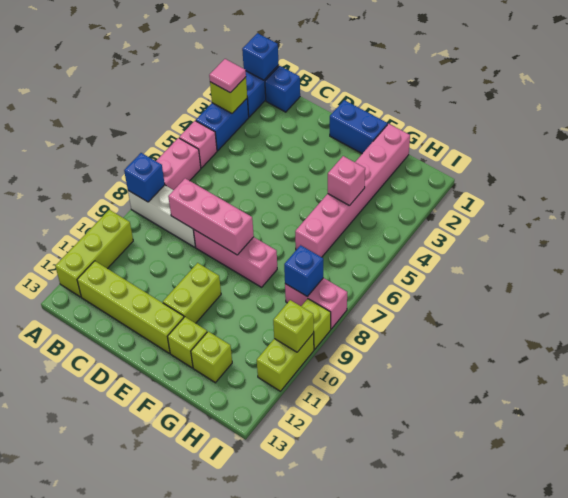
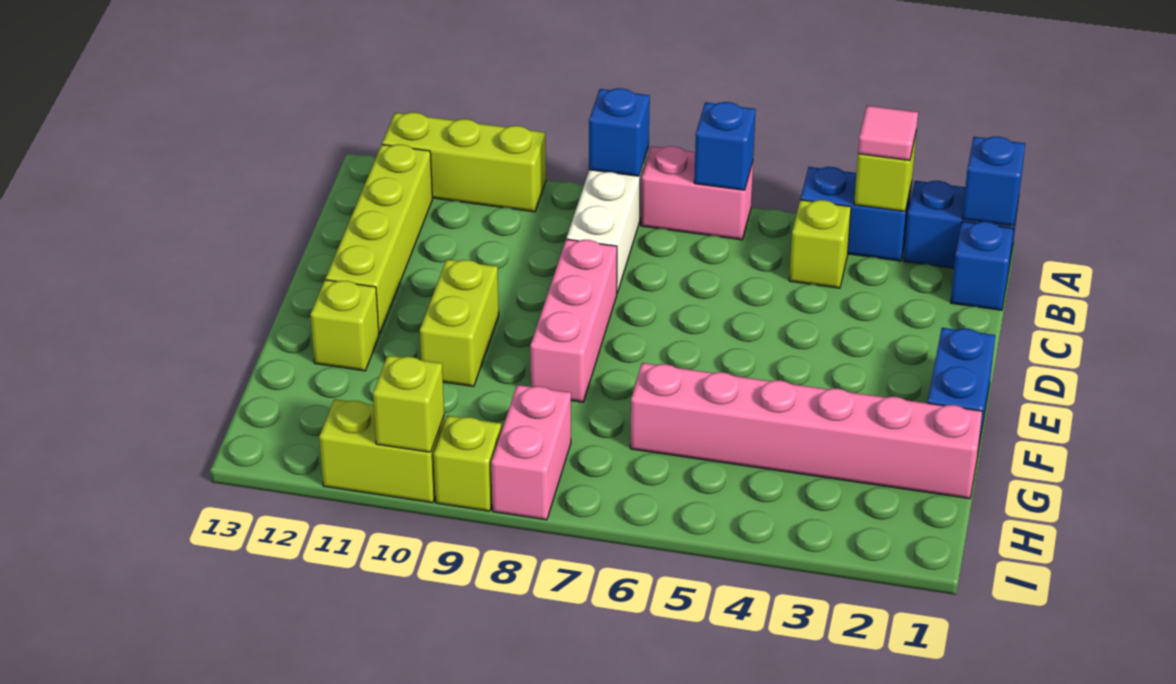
pink brick A5 level 1 -> none
pink brick C8:E8 level 2 -> none
lime brick E10:E11 level 1 -> lime brick E10:F10 level 1
pink brick G4 level 2 -> none
lime brick G12 level 1 -> lime brick B4 level 1
blue brick H8 level 2 -> blue brick A6 level 2

